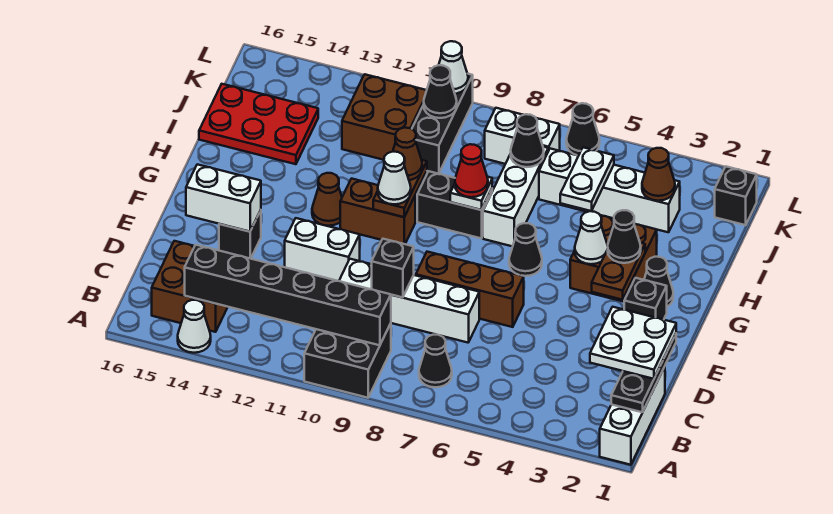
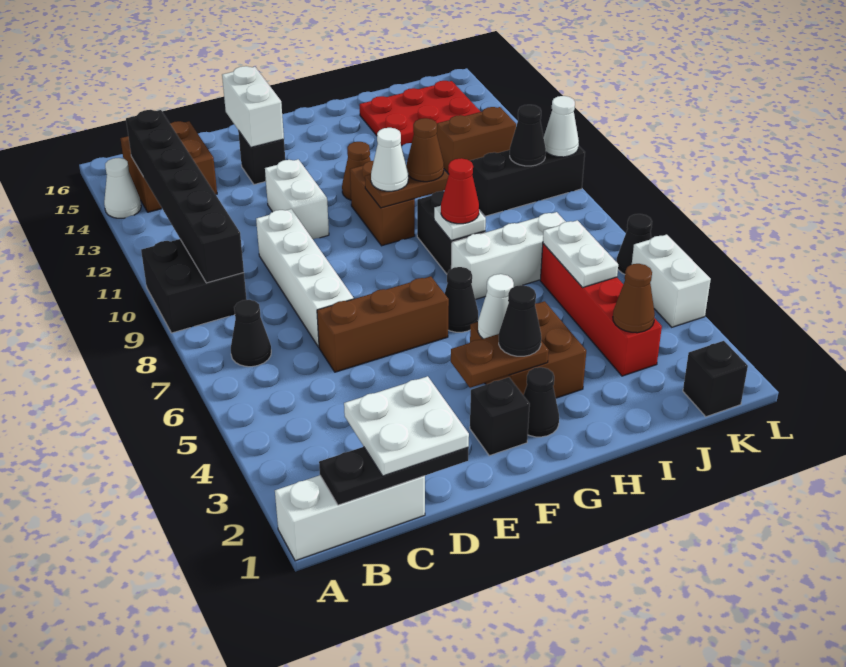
black brick D9 level 2 -> none
brown brick E6:E8 level 1 -> brown brick D6:F6 level 1
white plate I5:J5 level 2 -> white plate J5:J6 level 2
red plate I14:J16 level 1 -> red plate I14:K15 level 1
white brick J3:J6 level 1 -> red brick J3:J6 level 1
black cone J7 level 2 -> none
brown brick J11:K12 level 1 -> brown brick J12:K12 level 1
white brick K7:K8 level 1 -> white brick L4:L5 level 1

